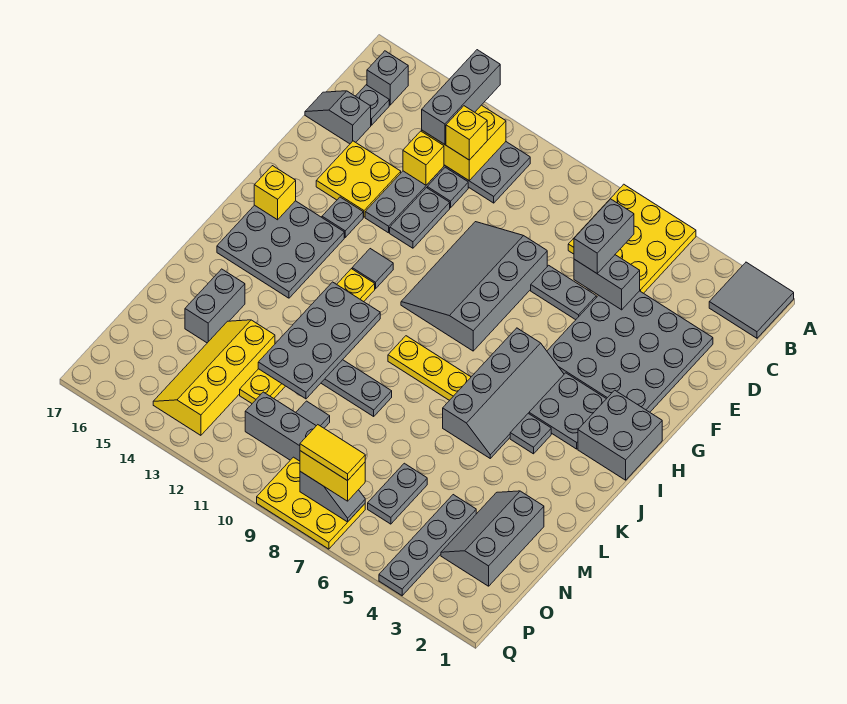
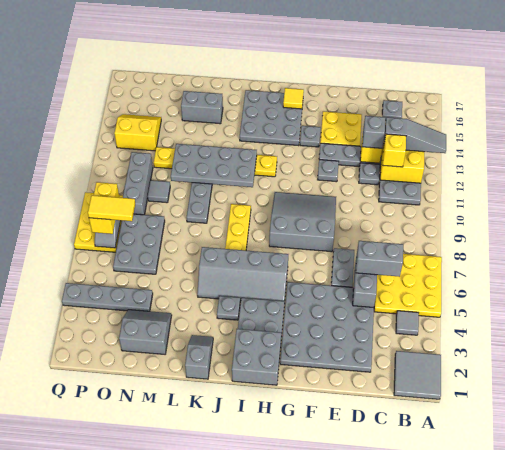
grey brick A13:C13 level 3 -> grey slope A13:C13 level 3 top C
grey brick B16 level 1 -> grey brick D13 level 3
grey slope D16:D17 level 1 top 16 -> grey slope K1:K2 level 1 top 1
grey slope E8:H10 level 1 top 8 -> grey slope F8:H10 level 1 top 8
grey plate E12:F12 level 1 -> grey plate F12 level 1
grey tile H12 level 1 -> grey tile B4 level 1
yellow brick H16 level 2 -> yellow tile H16 level 2
grey slope M2:O3 level 1 top 2 -> grey slope M2:N3 level 1 top 2
yellow slope M13:P14 level 1 top 13 -> yellow slope O13:P14 level 1 top 13
grey plate N6:O6 level 1 -> grey plate N6:O8 level 1
yellow tile P7:P8 level 4 -> yellow tile O7:P7 level 4

